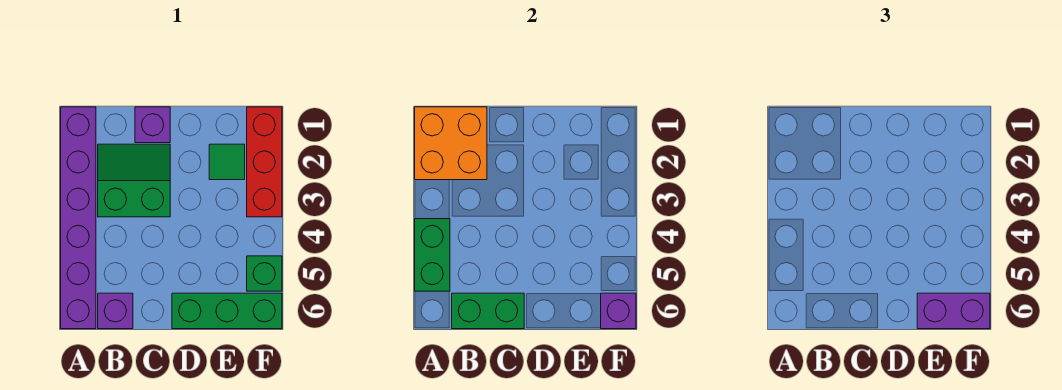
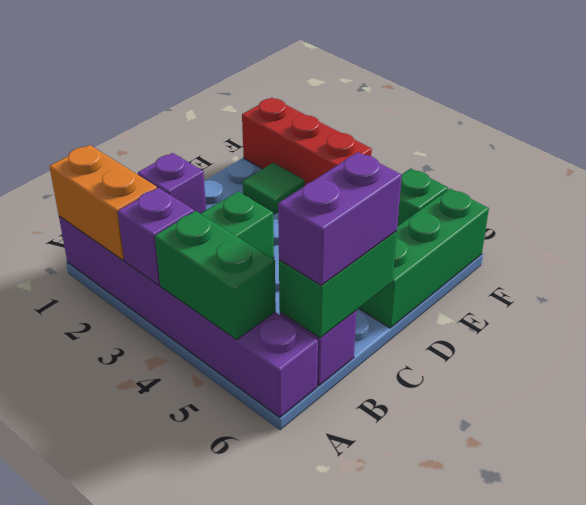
orange brick A1:B2 level 2 -> orange brick A1:A2 level 2
purple brick E6:F6 level 3 -> purple brick B6:C6 level 3
purple brick F6 level 2 -> purple brick A3 level 2

